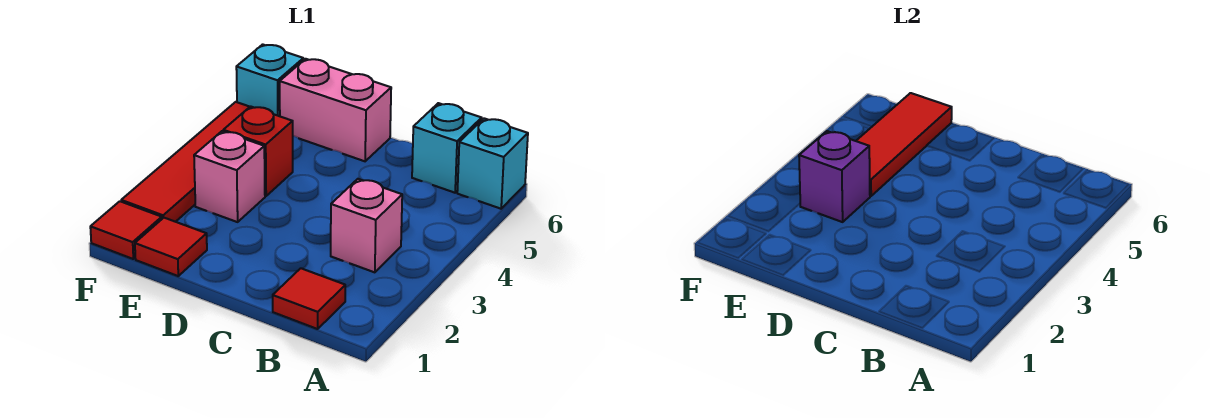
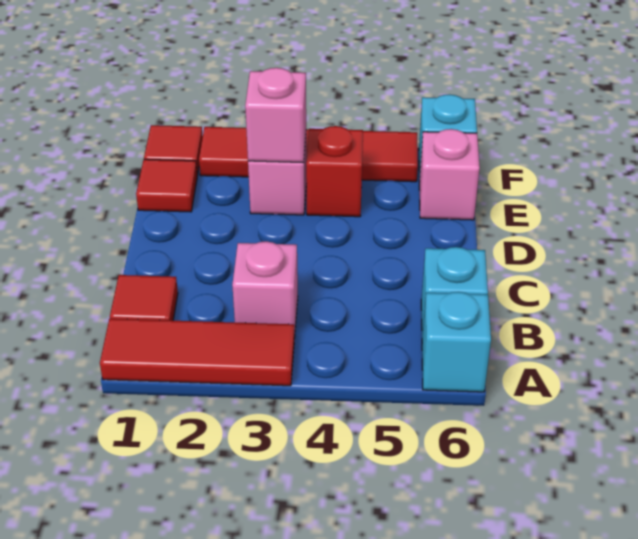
pink brick D6:E6 level 1 -> pink brick E6 level 1
purple brick E3 level 2 -> pink brick E3 level 2
red tile E4:E6 level 2 -> red tile A1:A3 level 1

